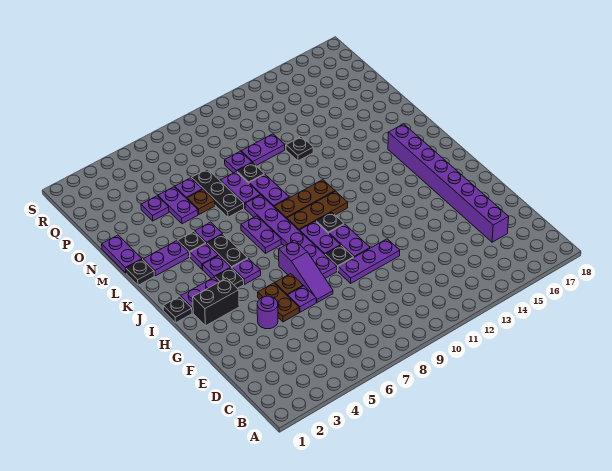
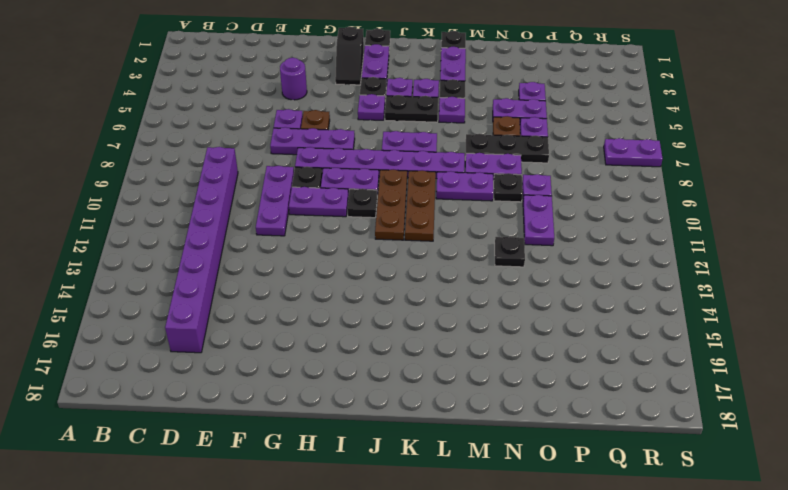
purple brick D16:K16 level 1 -> purple brick D9:D16 level 1
brown plate F5:G5 level 1 -> none
purple slope F7:H7 level 1 top H -> purple plate F7:H7 level 1
black brick H2:H3 level 1 -> black slope H2:H3 level 1 top 2
purple plate M1:N1 level 1 -> purple plate R7:S7 level 1

